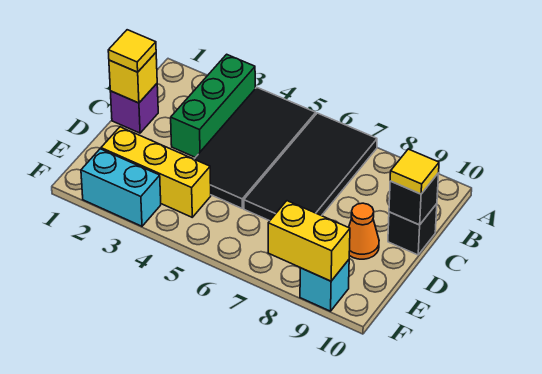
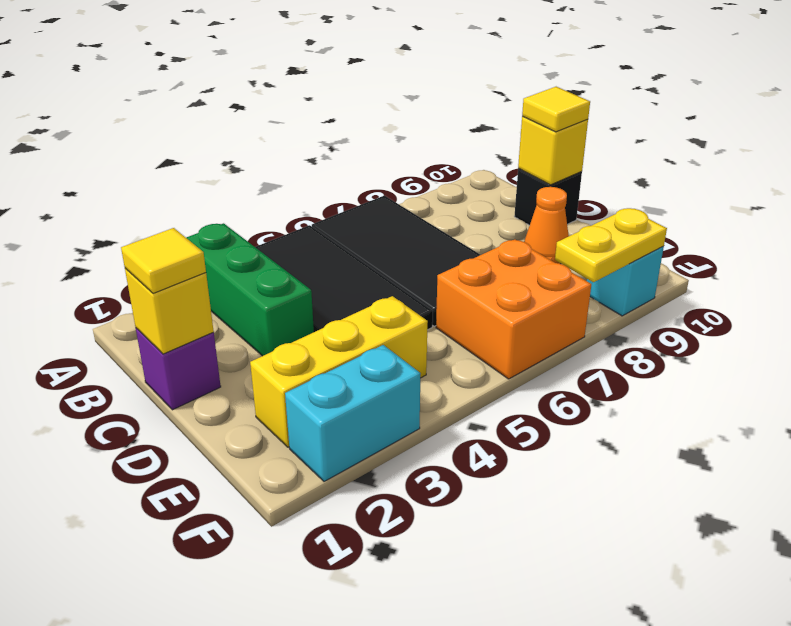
black brick C10 level 2 -> yellow brick C10 level 2
none -> orange brick E6:F7 level 1
yellow brick F8:F9 level 2 -> yellow plate F8:F9 level 2

